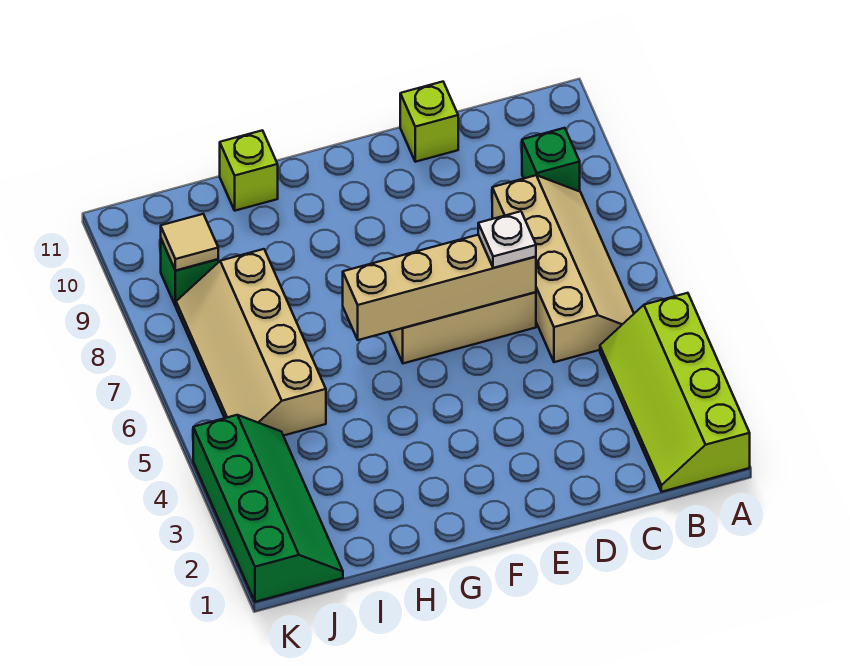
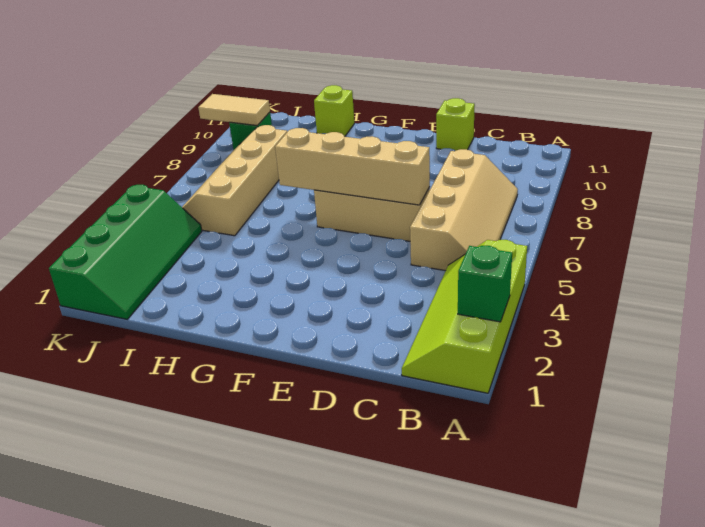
green brick B9 level 1 -> green brick A2 level 2
white plate D6 level 3 -> none
tan tile J9 level 2 -> tan tile J9:K9 level 2

